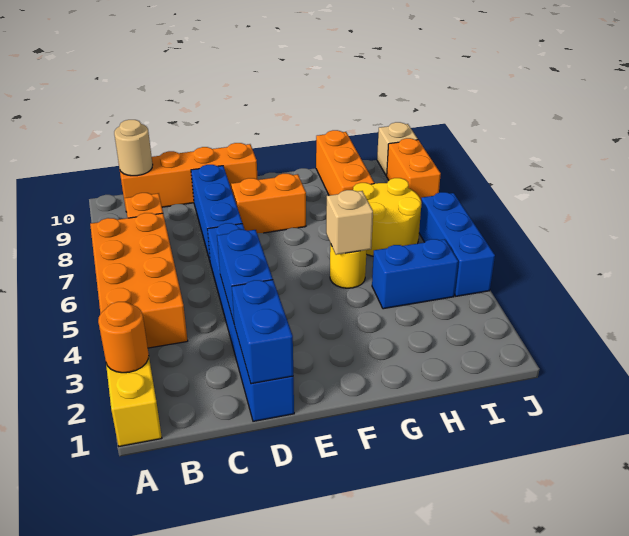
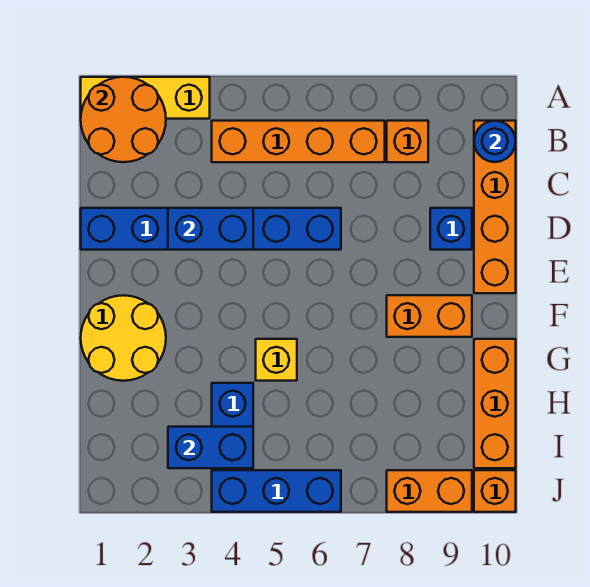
orange round brick A2 level 2 -> orange round brick A1:B2 level 2
orange brick A4:B7 level 1 -> orange brick B4:B7 level 1
tan round brick B10 level 2 -> blue round brick B10 level 2
blue brick D1:D2 level 2 -> blue brick I3:I4 level 2
blue brick D7:D9 level 1 -> blue brick D9 level 1
orange brick E8:F8 level 1 -> orange brick F8:F9 level 1
yellow round brick G5 level 1 -> yellow brick G5 level 1
tan brick G5 level 2 -> none
yellow round brick H6:I7 level 1 -> yellow round brick F1:G2 level 1
orange brick H8:H10 level 1 -> orange brick G10:I10 level 1
tan brick J10 level 1 -> orange brick J10 level 1

